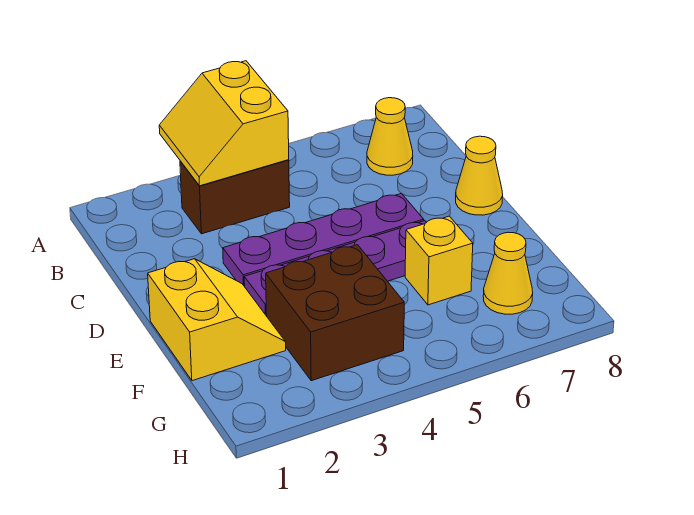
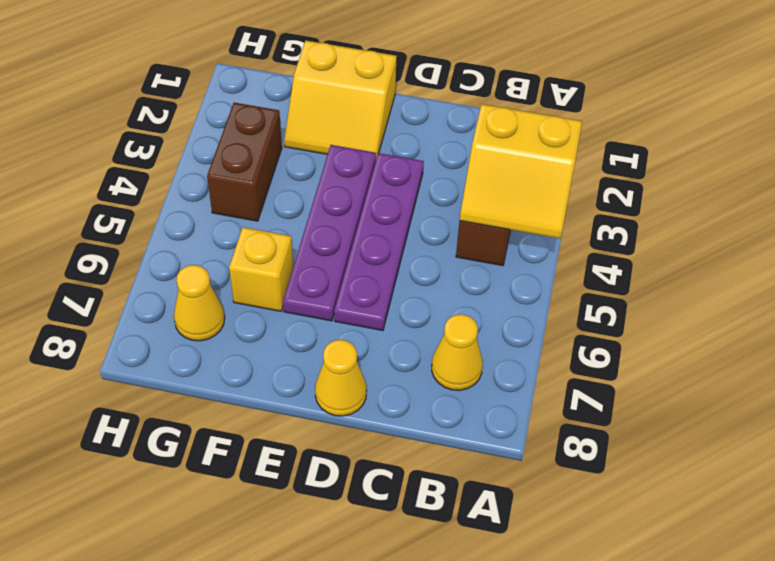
yellow slope A3:B4 level 2 top 4 -> yellow slope A3:B4 level 2 top 3
brown brick F3:G4 level 1 -> brown brick G3:G4 level 1

